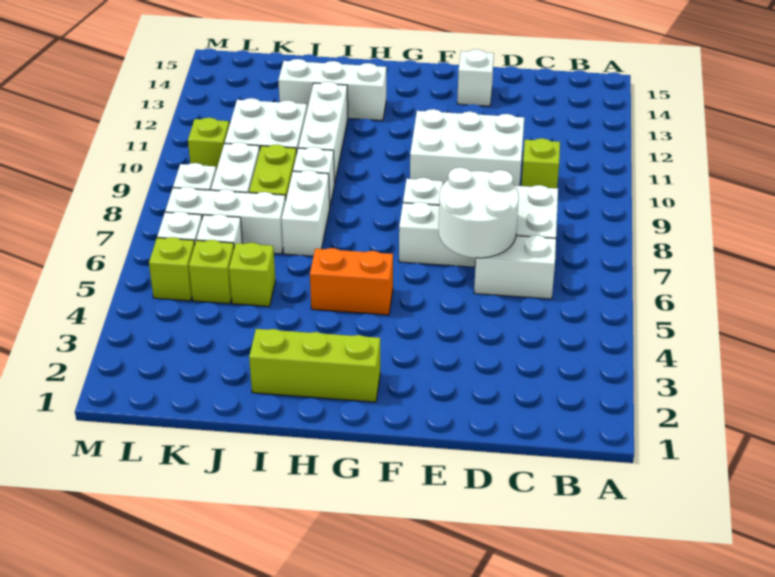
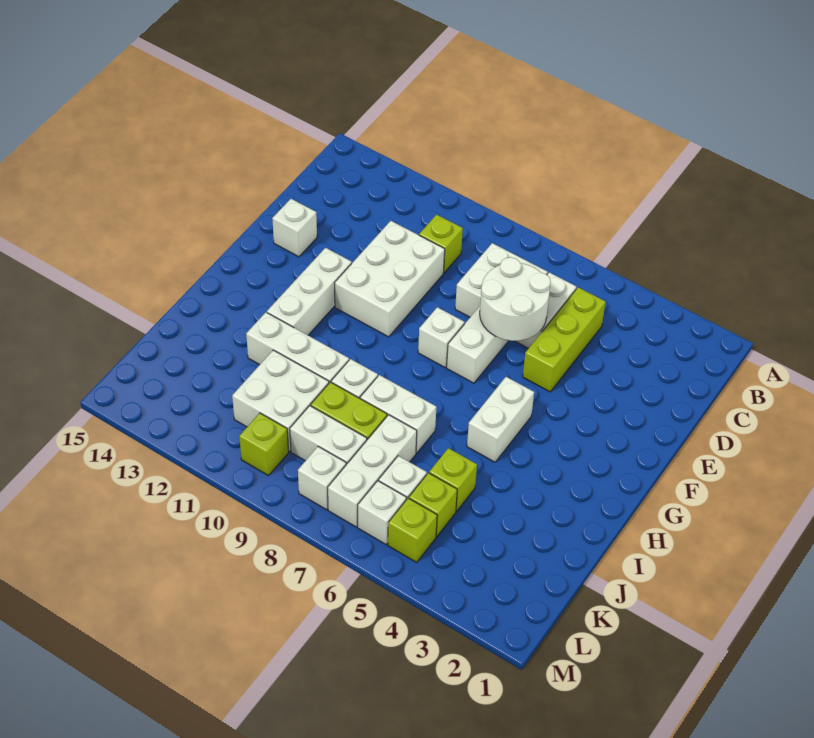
lime brick G2:I2 level 1 -> lime brick C5:E5 level 1
orange brick G5:H5 level 1 -> white brick G5:H5 level 1
white brick H13:J13 level 1 -> white brick F12:H12 level 1

